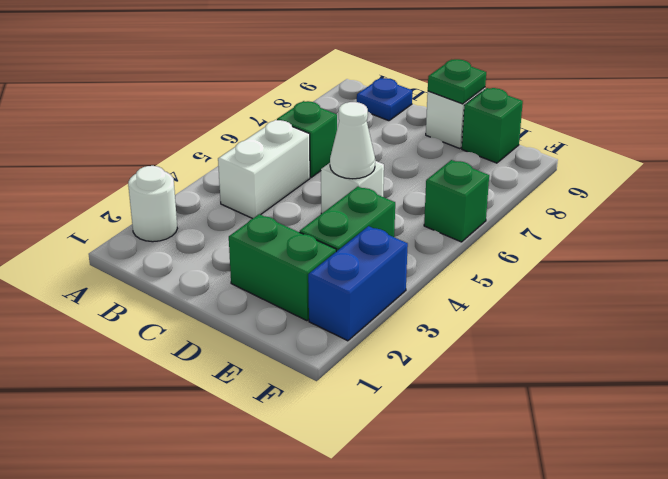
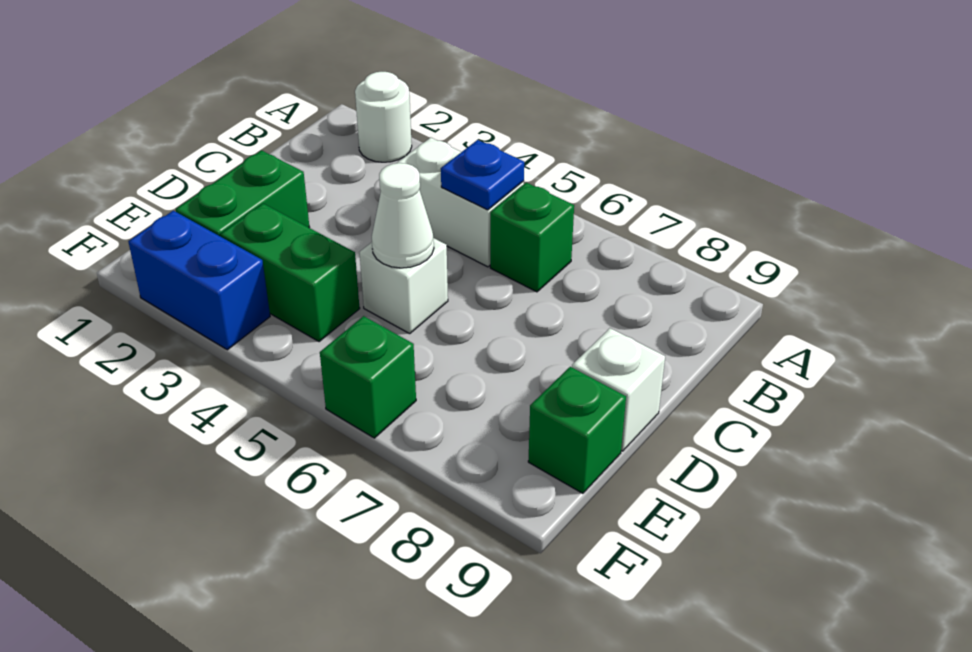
blue plate B9 level 1 -> blue plate B5 level 2
green plate D9 level 2 -> none

